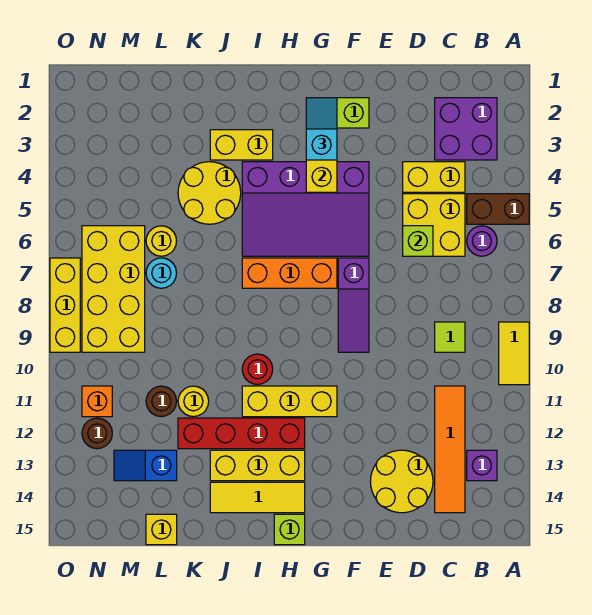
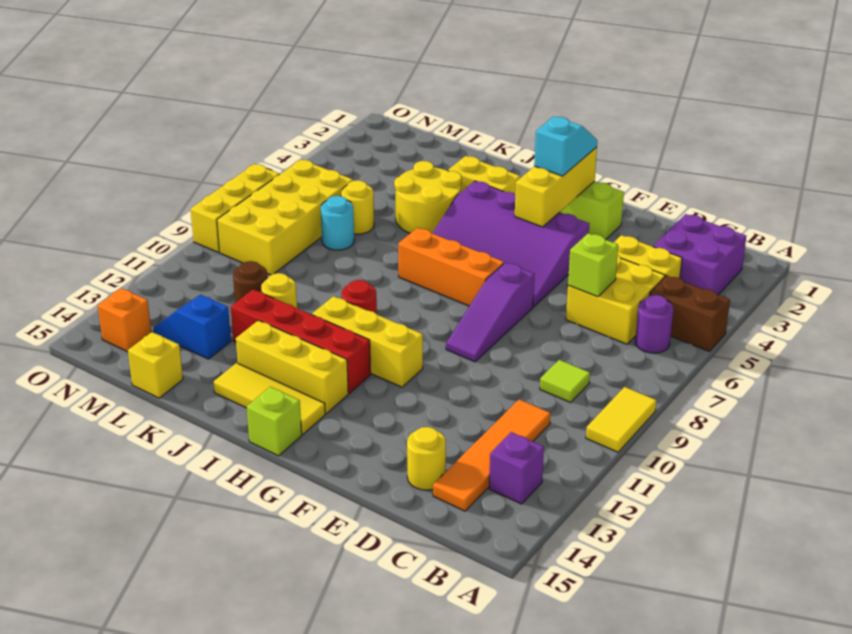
yellow round brick D13:E14 level 1 -> yellow round brick D14 level 1
orange brick N11 level 1 -> orange brick N14 level 1
brown round brick N12 level 1 -> none

